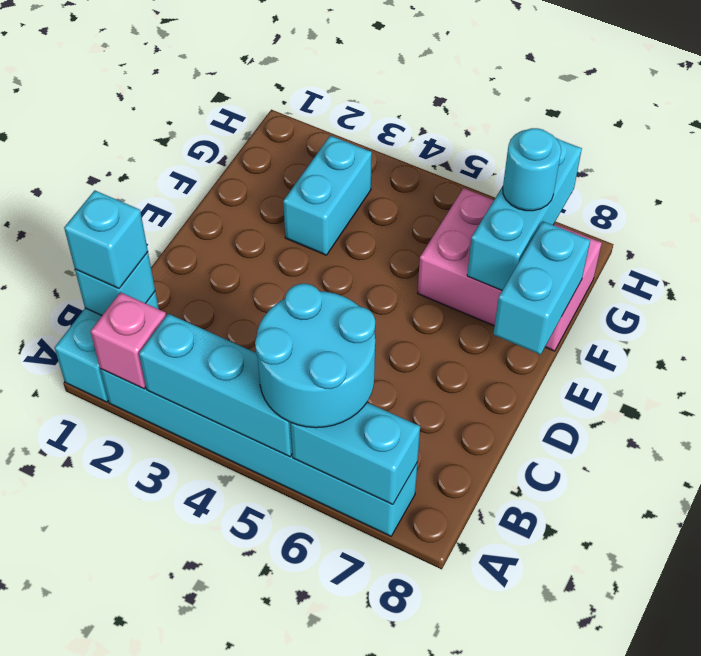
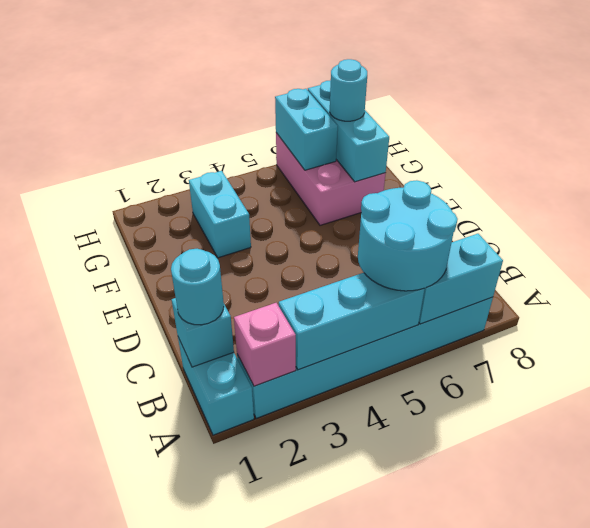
cyan brick B1 level 3 -> cyan round brick B1 level 3
cyan brick E8:F8 level 2 -> cyan brick G6:H6 level 2
pink brick F6:G8 level 1 -> pink brick F6:H7 level 1

